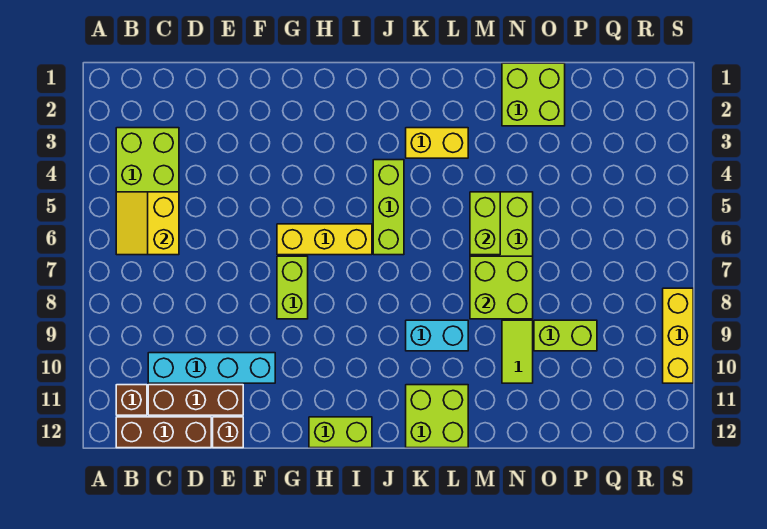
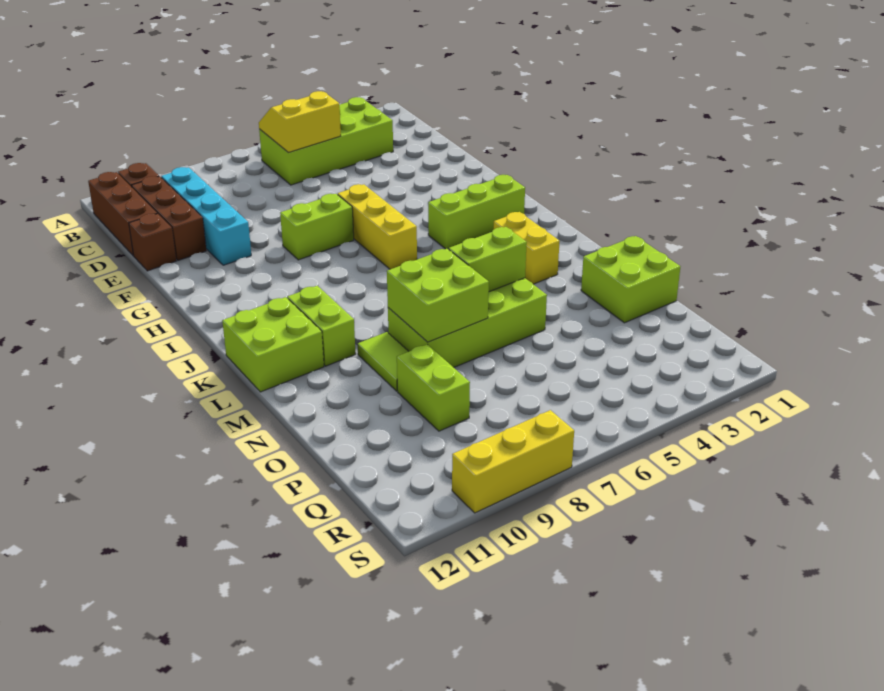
lime brick H12:I12 level 1 -> lime brick K10:L10 level 1
lime brick J4:J6 level 1 -> lime brick I2:I4 level 1
cyan brick K9:L9 level 1 -> none
lime tile N9:N10 level 1 -> lime tile M9:N9 level 1

